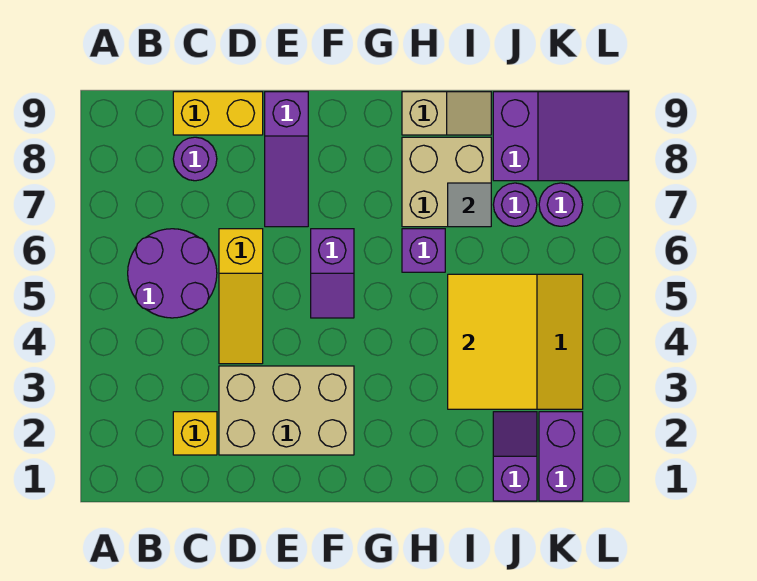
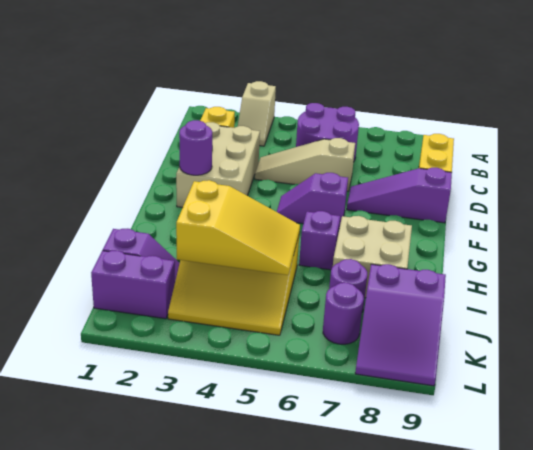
purple round brick C8 level 1 -> purple round brick F2 level 2
yellow slope D4:D6 level 1 top 6 -> tan slope D4:D6 level 1 top 6
tan slope H9:I9 level 1 top H -> tan slope A3:B3 level 1 top A
yellow tile I3:J5 level 2 -> yellow slope I3:J5 level 2 top 3
grey tile I7 level 2 -> none

